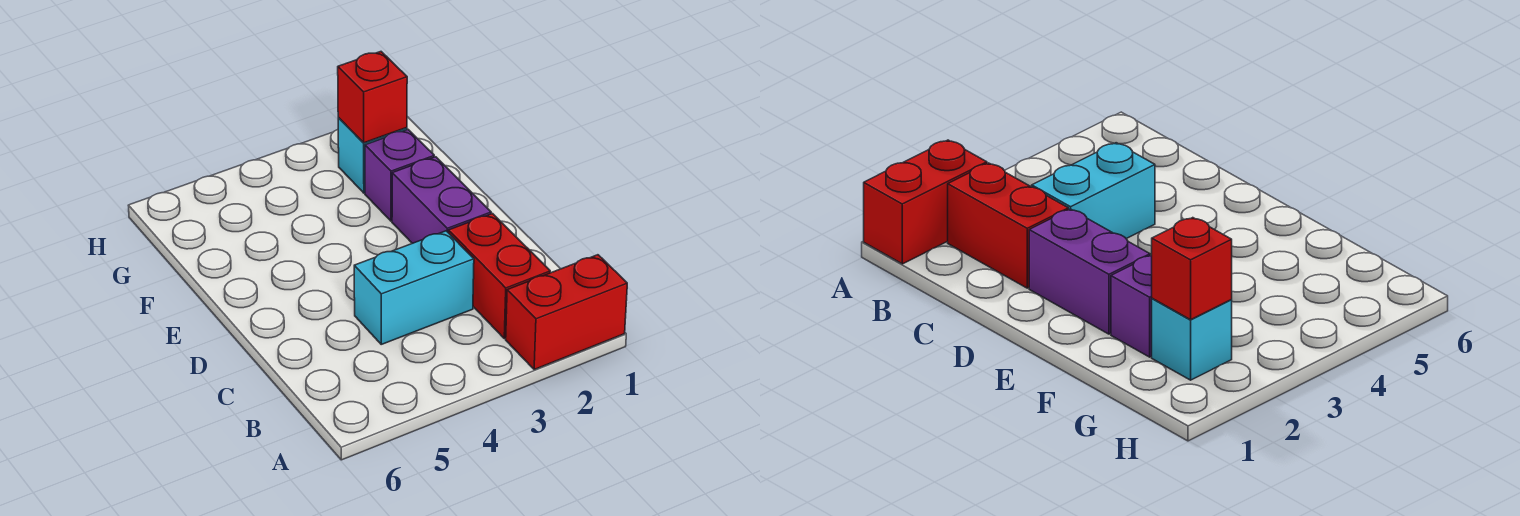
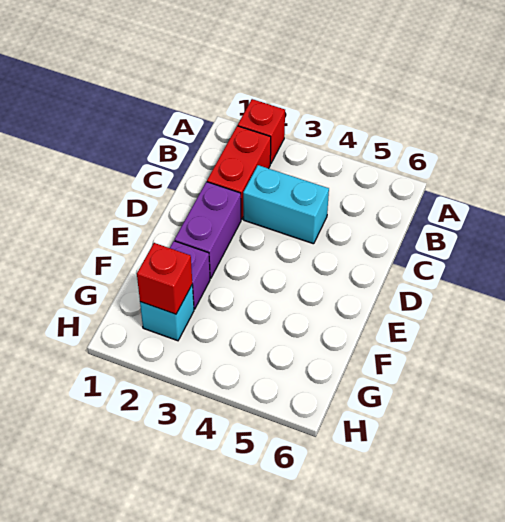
red brick A1:A2 level 1 -> red brick A2 level 1

